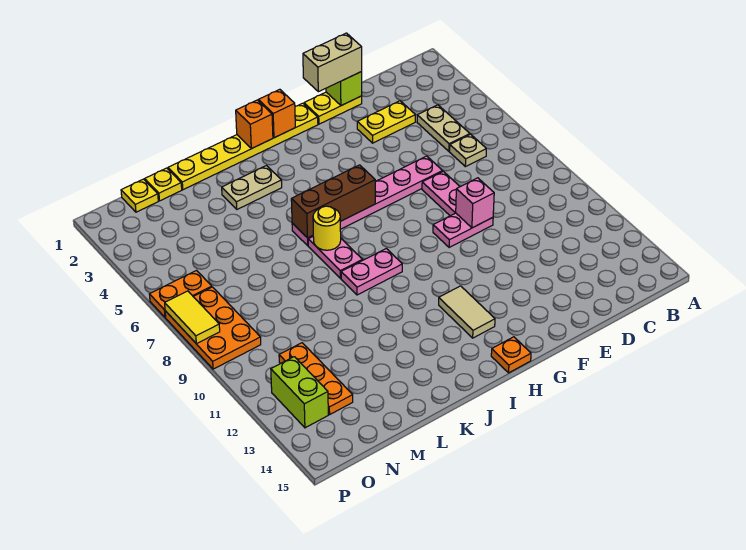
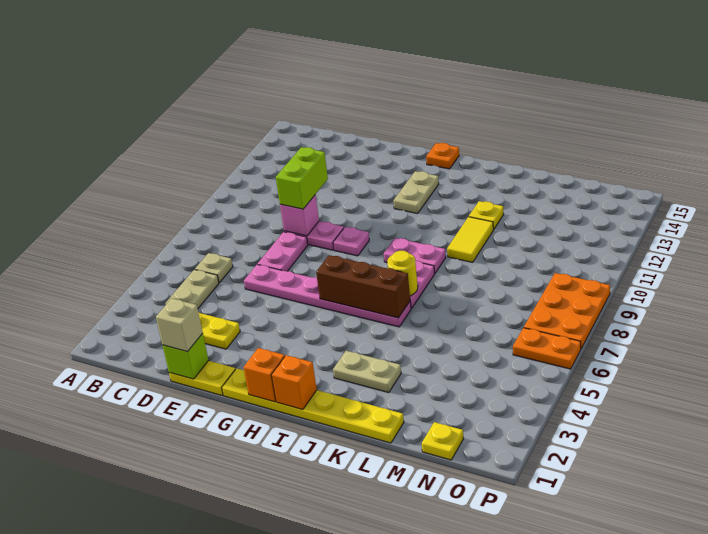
tan brick E1:F1 level 3 -> tan brick E1 level 3
none -> pink plate G9 level 1
tan tile H12:H13 level 1 -> tan plate H12:H13 level 1
yellow plate M1 level 1 -> yellow plate K12 level 1
orange plate N11:N13 level 1 -> none
lime brick O12:O13 level 1 -> lime brick E9:E10 level 3
yellow tile P7:P8 level 2 -> yellow tile K10:K11 level 1

